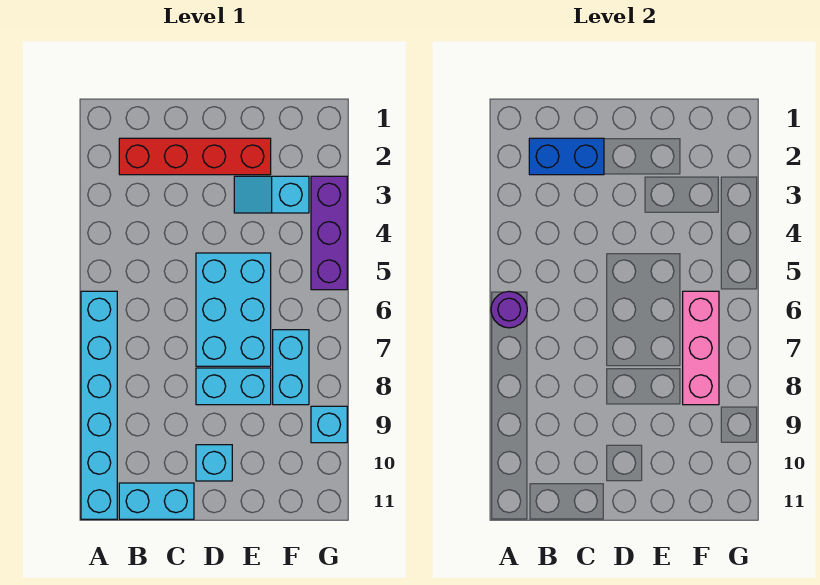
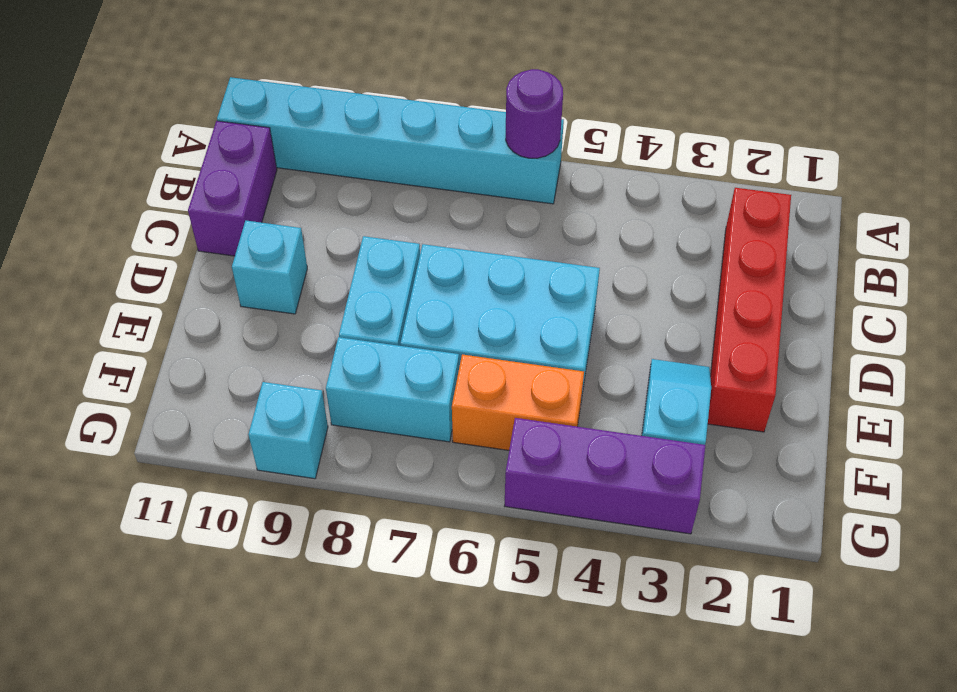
blue brick B2:C2 level 2 -> none
cyan brick B11:C11 level 1 -> purple brick B11:C11 level 1
none -> orange brick F5:F6 level 1
pink brick F6:F8 level 2 -> none

